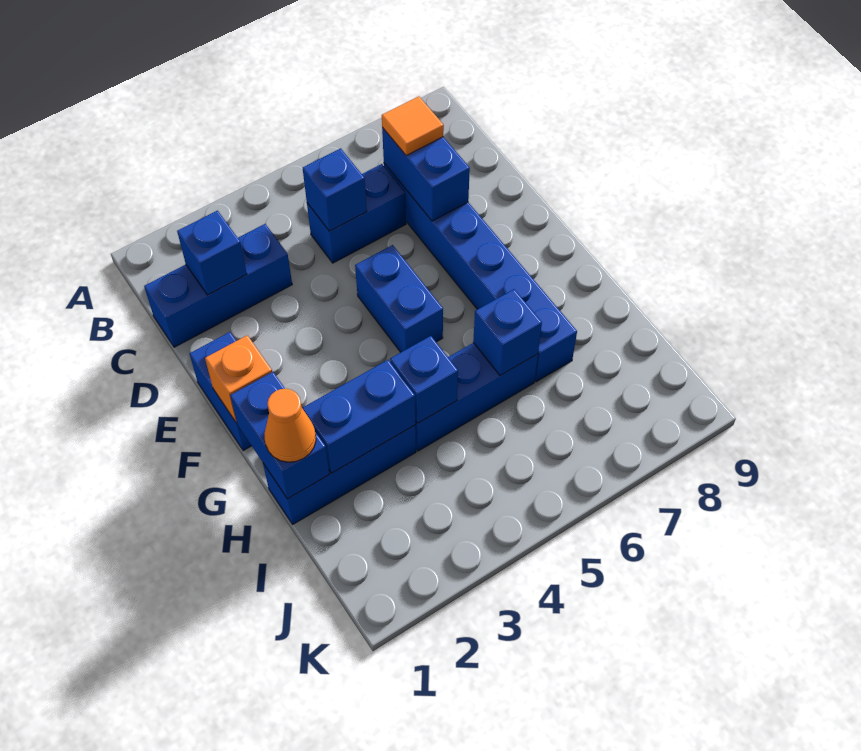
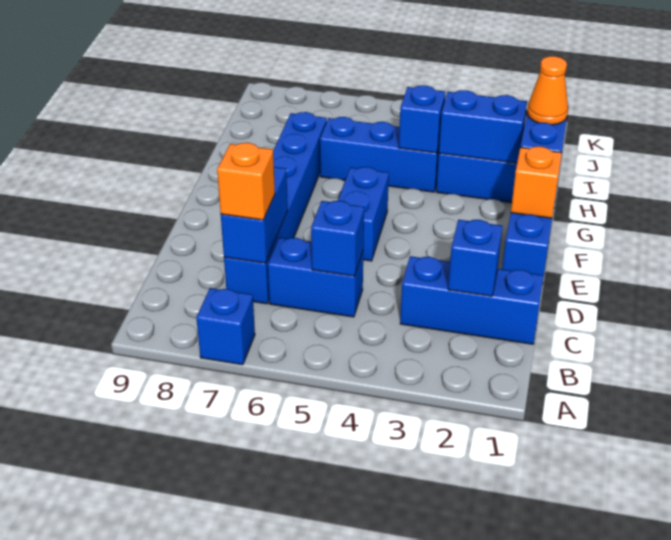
orange tile C7 level 3 -> orange brick C7 level 3
blue brick H6 level 2 -> blue brick A7 level 1

